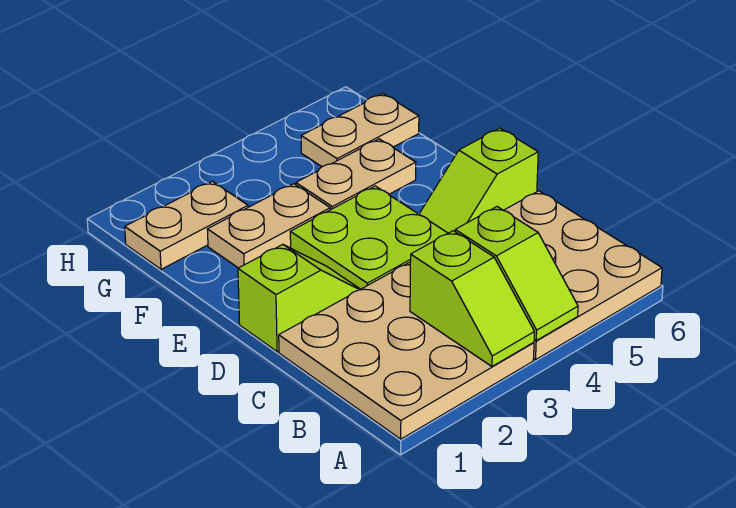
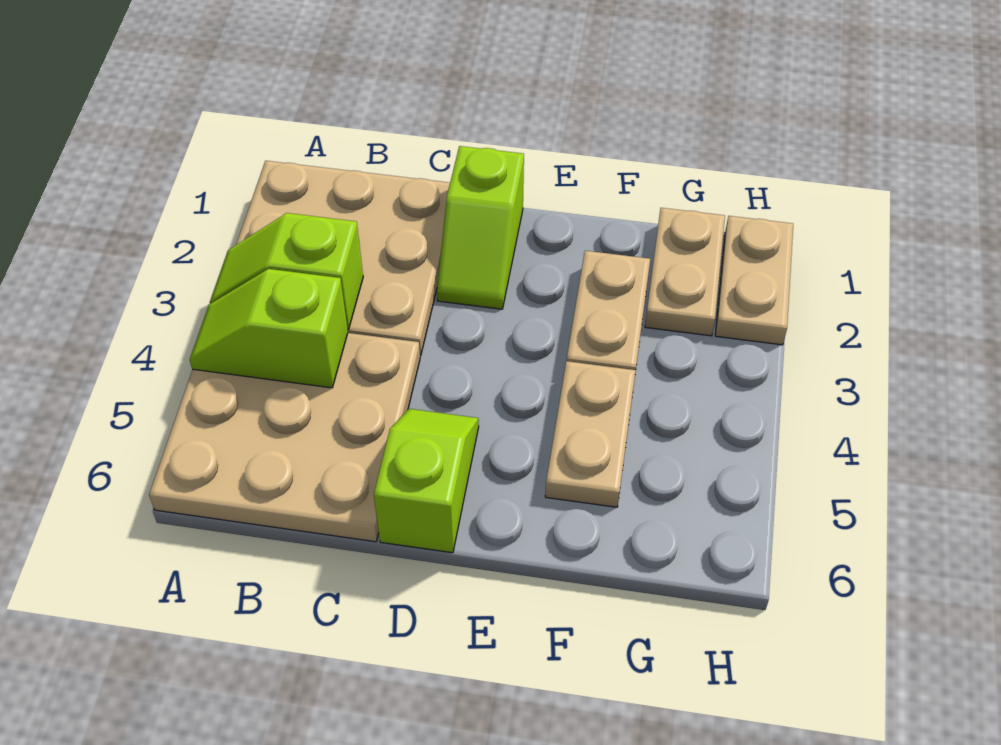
lime plate D3:E4 level 1 -> none
tan plate G5:G6 level 1 -> tan plate H1:H2 level 1

